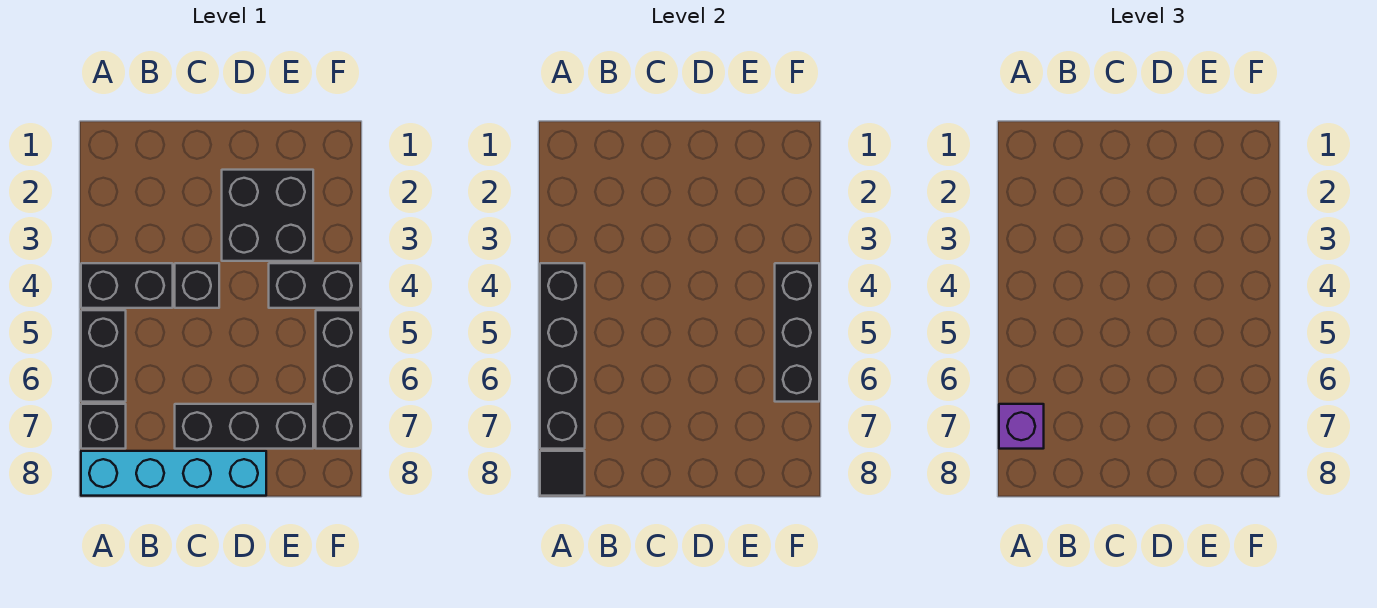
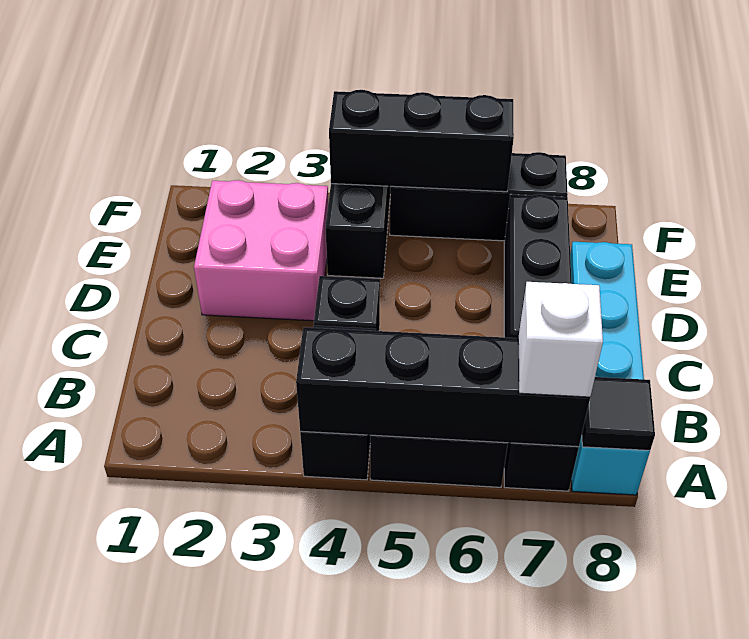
purple brick A7 level 3 -> white brick A7 level 3
black brick D2:E3 level 1 -> pink brick D2:E3 level 1

